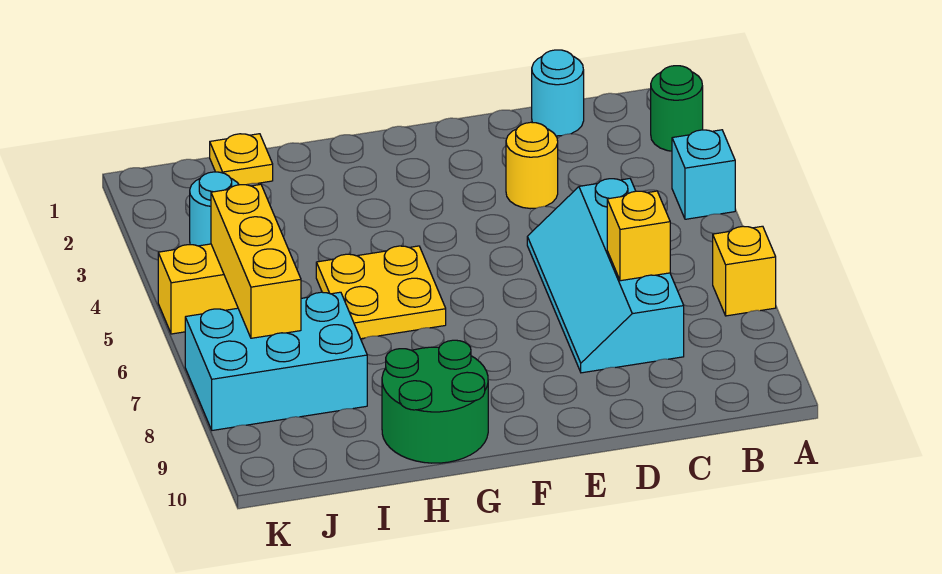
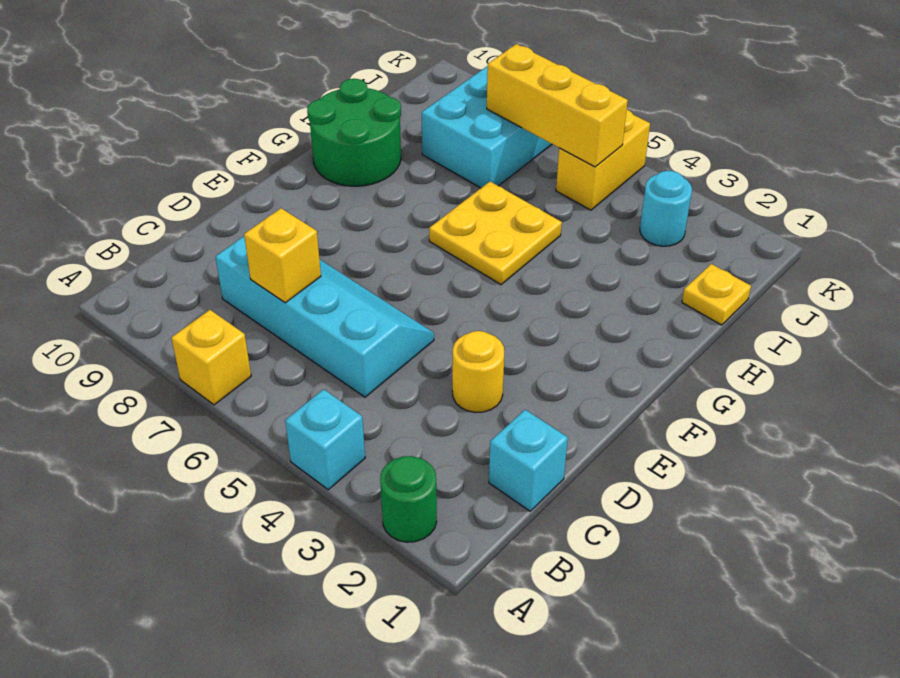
cyan round brick C1 level 1 -> cyan brick C1 level 1

